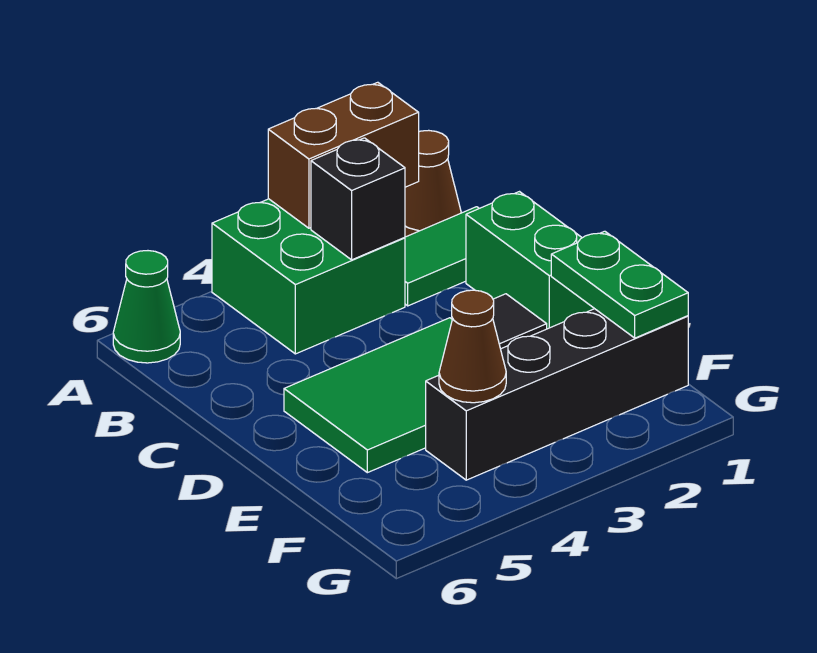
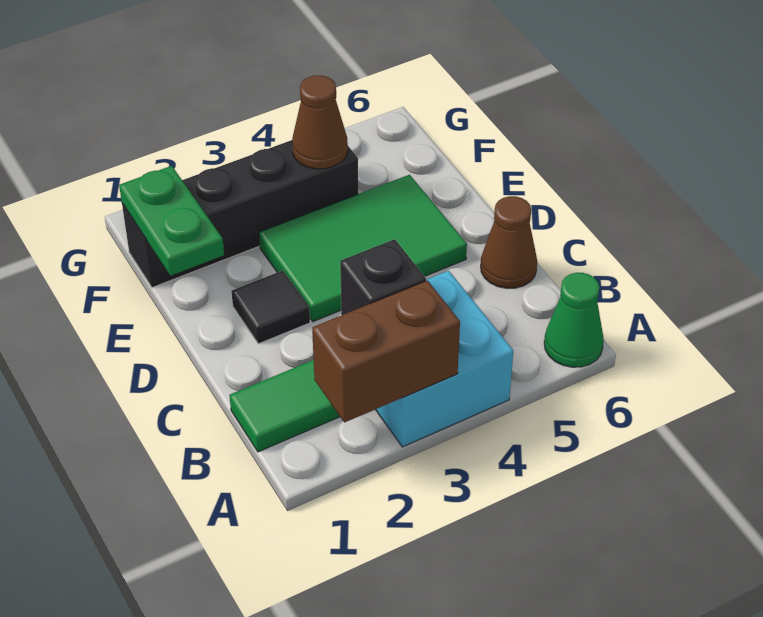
brown cone A1 level 1 -> brown cone C6 level 1
green brick A3:B4 level 1 -> cyan brick A3:B4 level 1
green brick C1:D1 level 1 -> none

